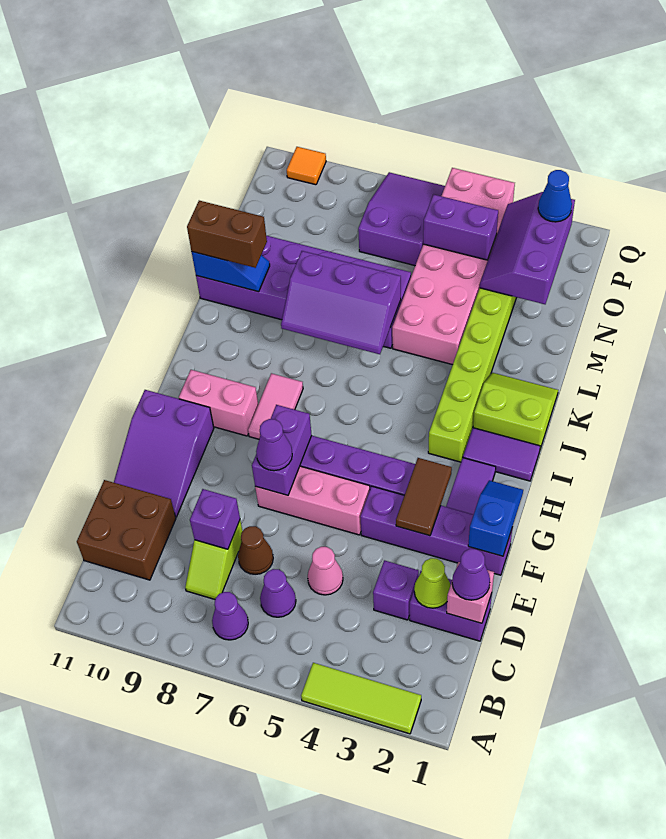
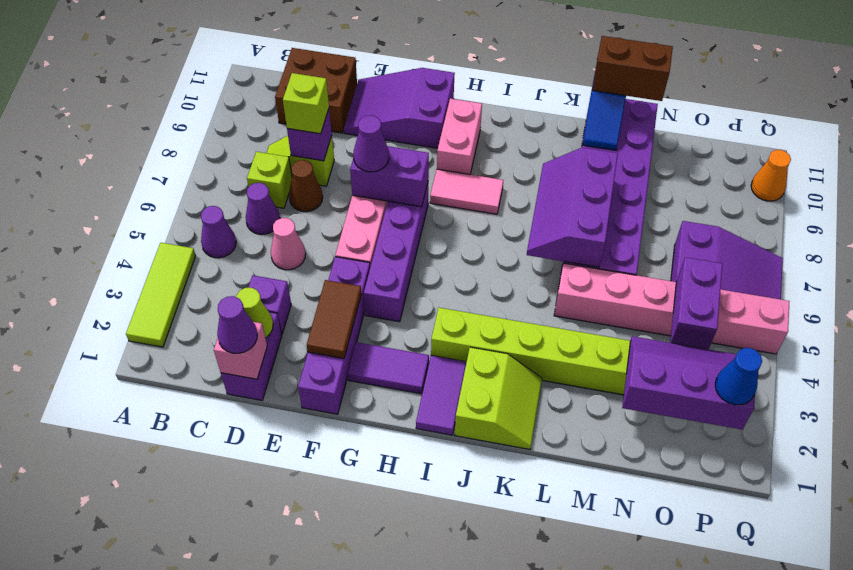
purple cone B7 level 1 -> purple cone B5 level 1
none -> lime brick C7 level 1
none -> lime brick D8 level 3
blue slope F1:G1 level 2 top F -> none
brown tile F3:G3 level 2 -> brown tile F2:F3 level 2
pink brick L4:Q5 level 1 -> pink brick L5:Q5 level 1
brown brick L10:L11 level 3 -> brown brick L11:M11 level 3
orange tile Q10 level 1 -> orange cone Q10 level 1

